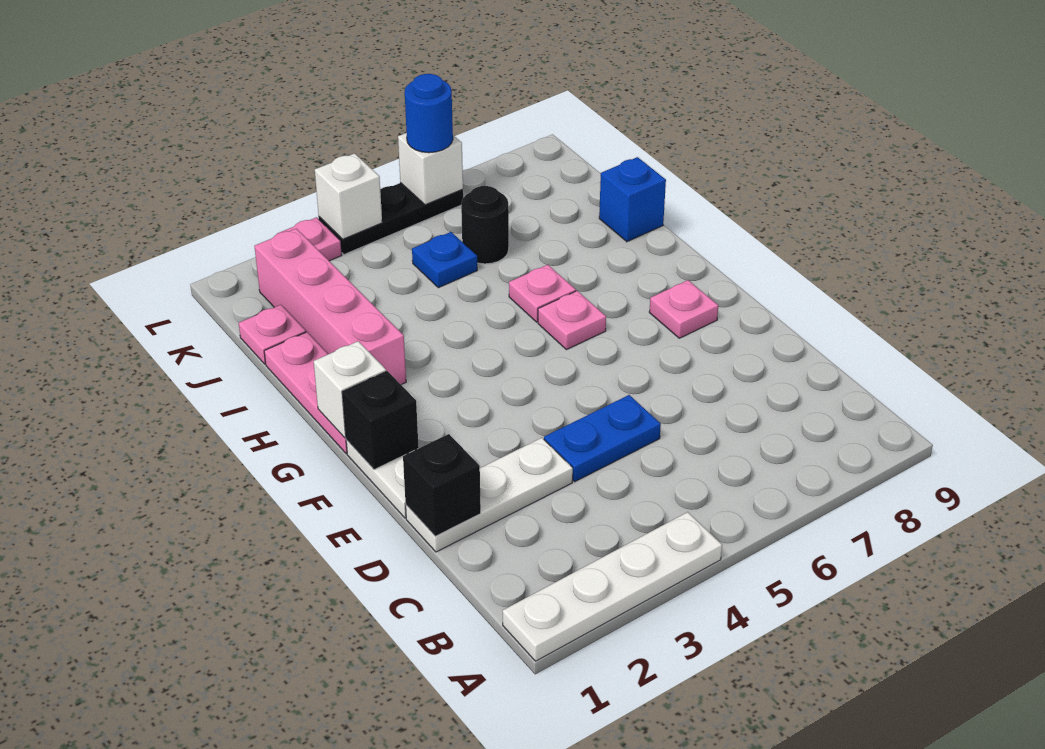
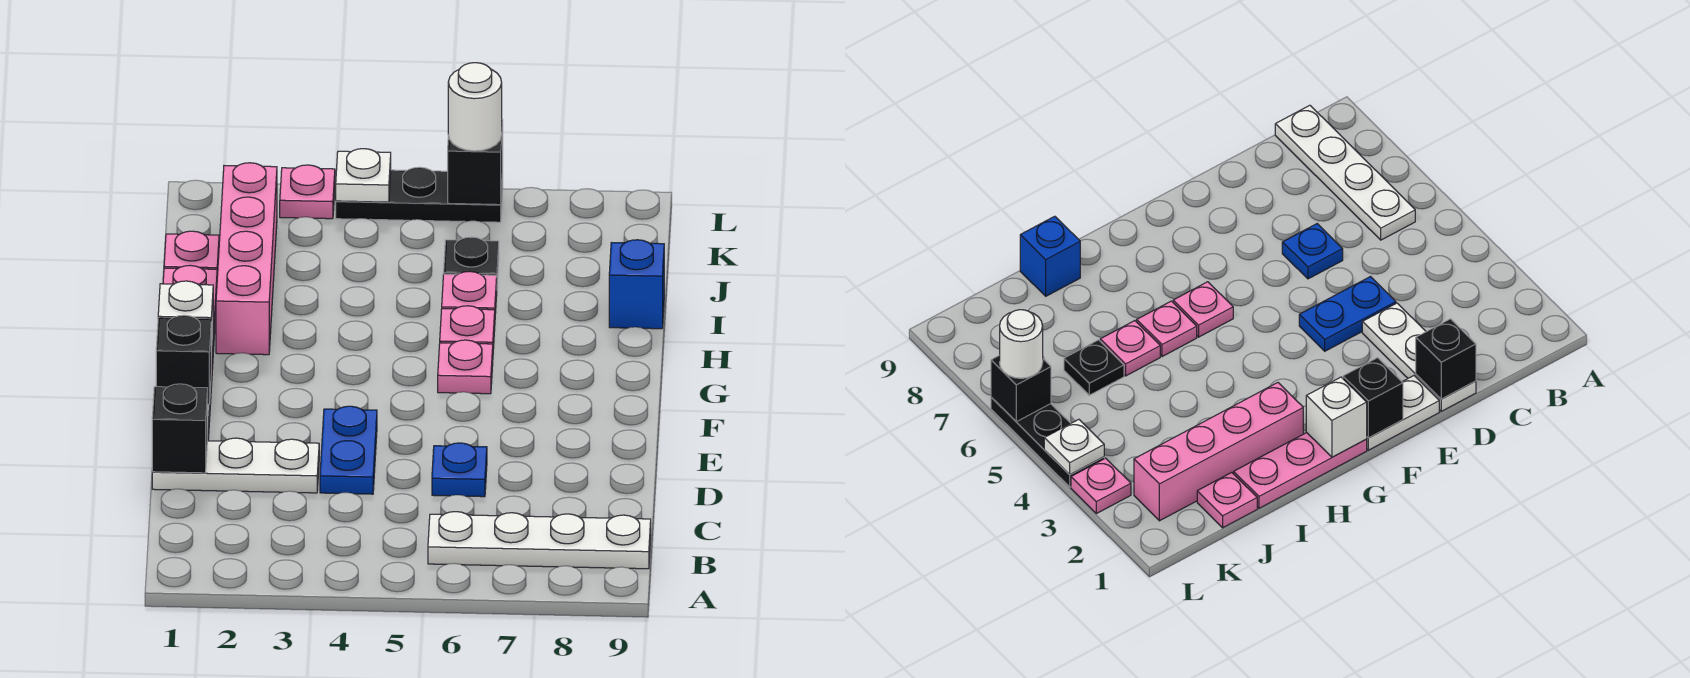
white plate A1:A4 level 1 -> white plate B6:B9 level 1
blue plate D4:D5 level 1 -> blue plate D4:E4 level 1
pink plate F8 level 1 -> pink plate I6 level 1
blue plate J5 level 1 -> blue plate D6 level 1
black round brick J6 level 1 -> black plate J6 level 1
white brick L4 level 2 -> white plate L4 level 2
white brick L6 level 2 -> black brick L6 level 2
blue round brick L6 level 3 -> white round brick L6 level 3

